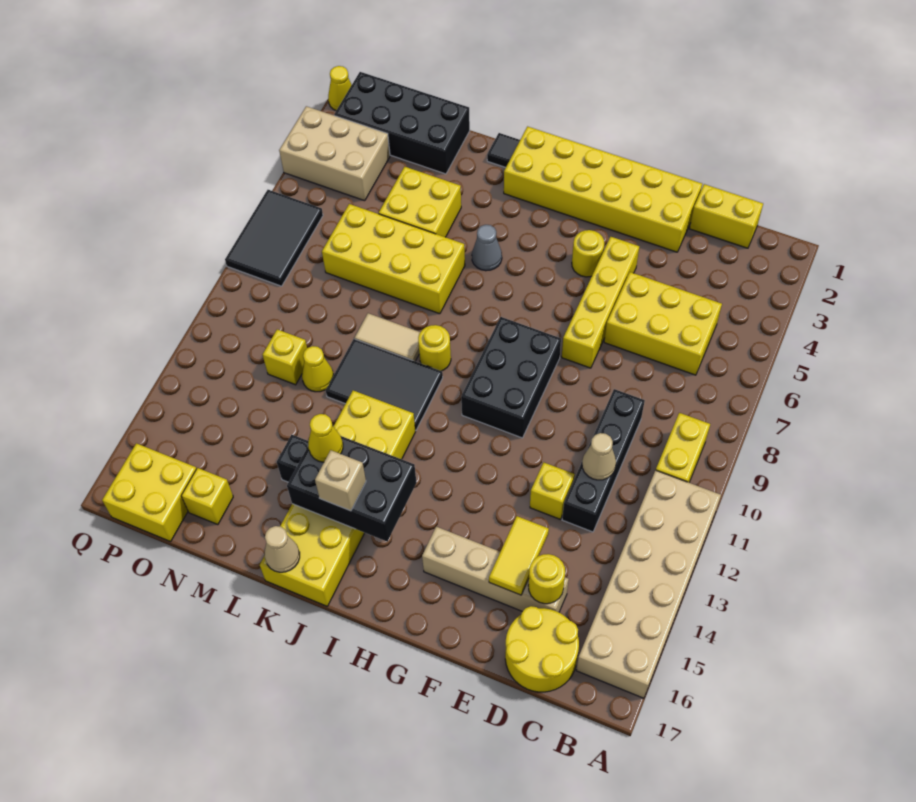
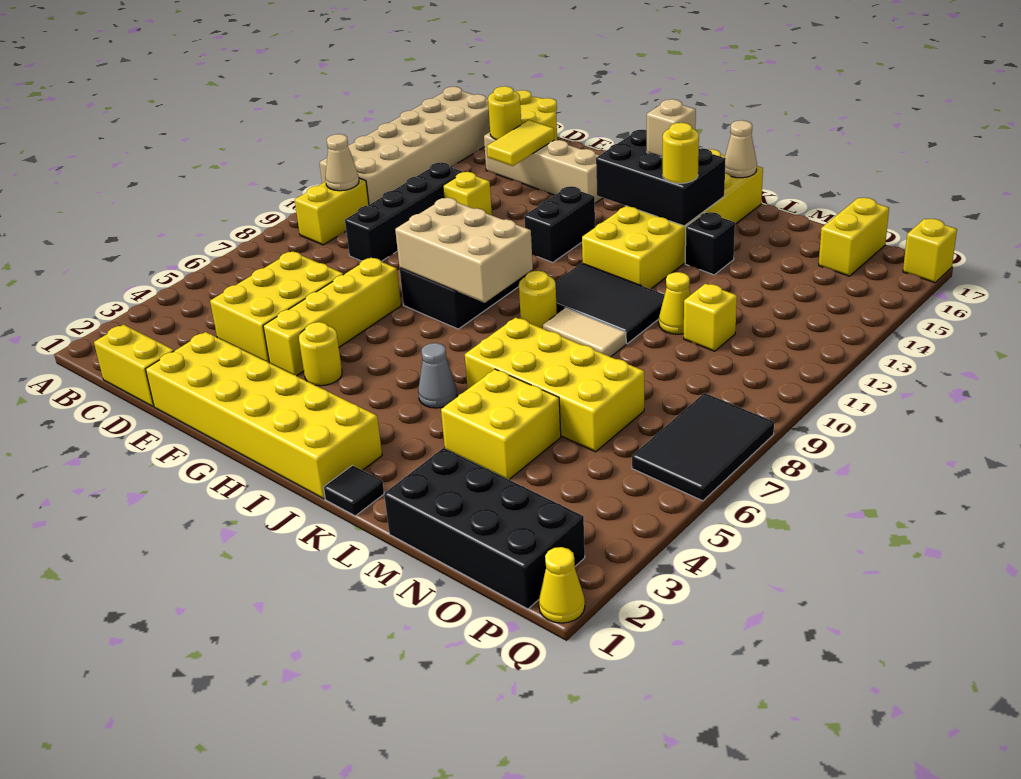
yellow brick C5:E6 level 1 -> yellow brick D4:E6 level 1
tan cone D11 level 2 -> tan cone B10 level 2
none -> black brick H12:H13 level 1
yellow cone K14 level 3 -> yellow round brick K14 level 3
yellow brick N16 level 1 -> yellow brick Q17 level 1
tan brick O3:Q4 level 1 -> tan brick G8:I9 level 2
yellow brick O16:P17 level 1 -> yellow brick O16:O17 level 1

